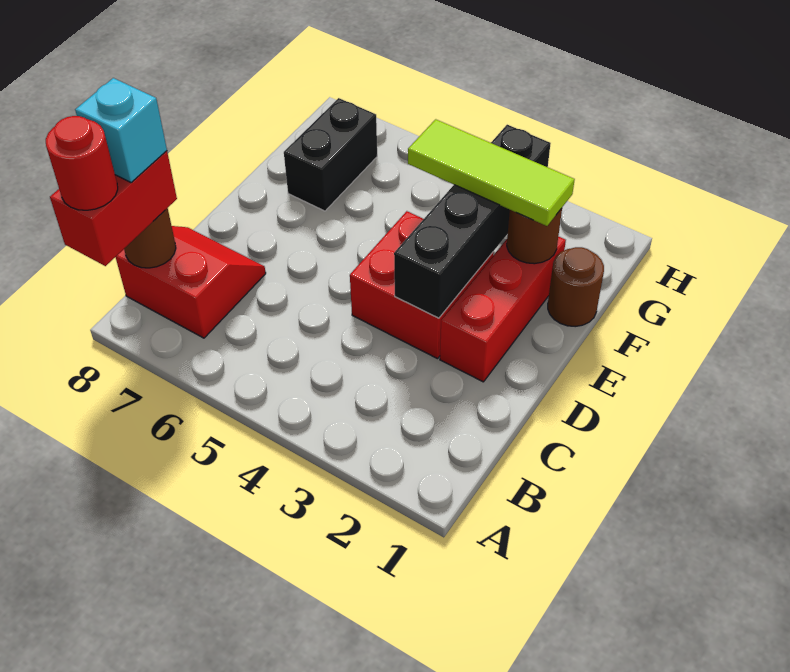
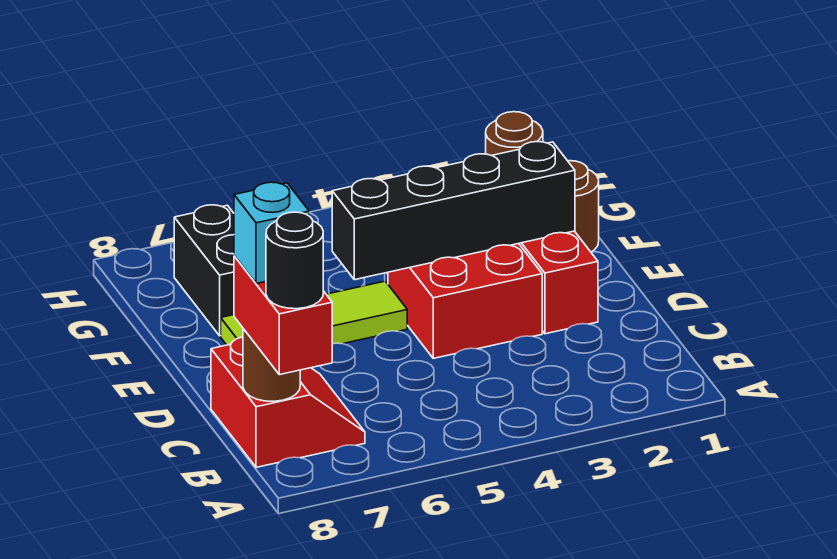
red round brick A8 level 4 -> black round brick A8 level 4
red slope B7:C8 level 1 top B -> red slope B7:C8 level 1 top 8
black brick D3:G3 level 2 -> black brick E2:E5 level 2
lime tile F2:F4 level 3 -> lime tile E5:E7 level 1

